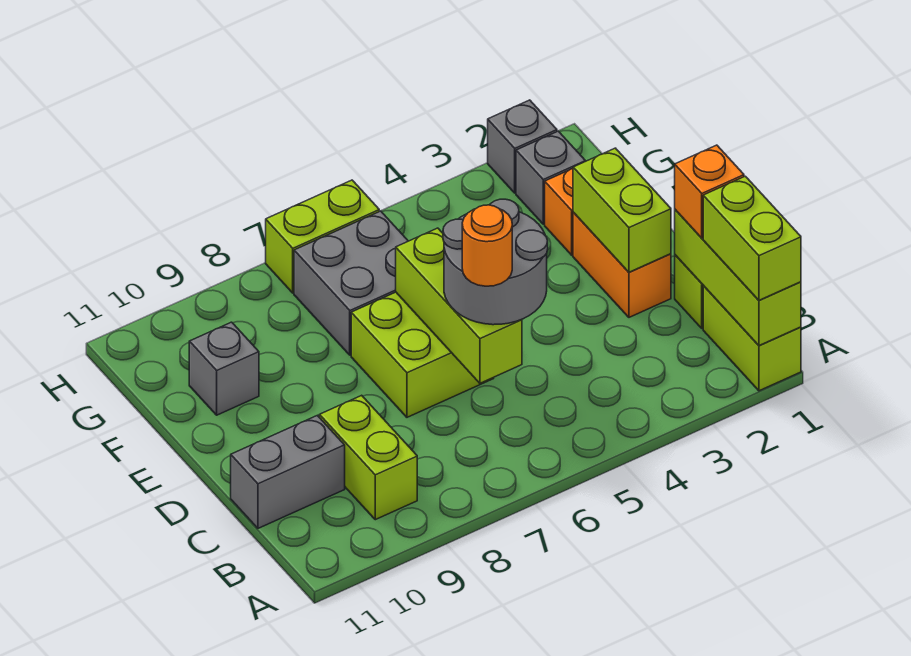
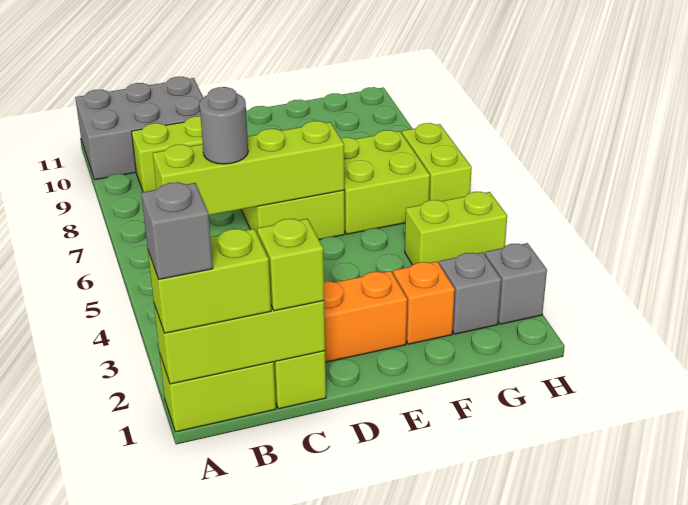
orange brick C1 level 3 -> lime brick C1 level 3
grey round brick C5:D6 level 3 -> grey round brick C6 level 3
lime brick C6:E6 level 2 -> lime brick B6:E6 level 2
orange round brick C6 level 4 -> none
grey brick C10:C11 level 1 -> grey brick A10:C11 level 1
lime brick D2:E2 level 2 -> lime brick G4:H4 level 1
grey brick F6:G7 level 1 -> lime brick F6:G7 level 1
grey brick F10 level 1 -> grey brick A1 level 4

